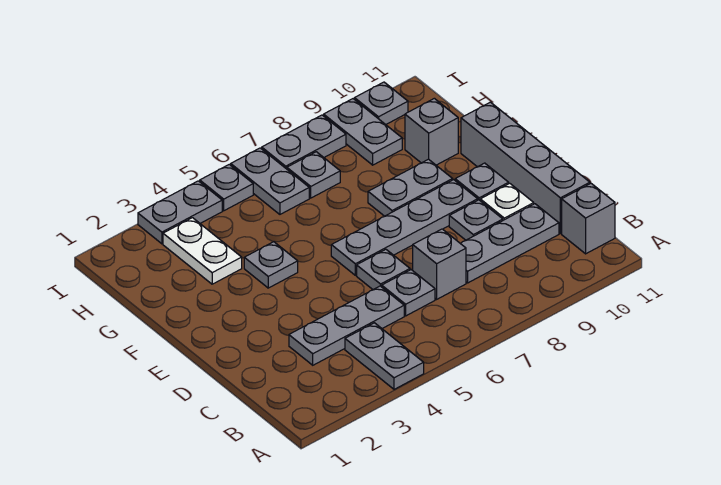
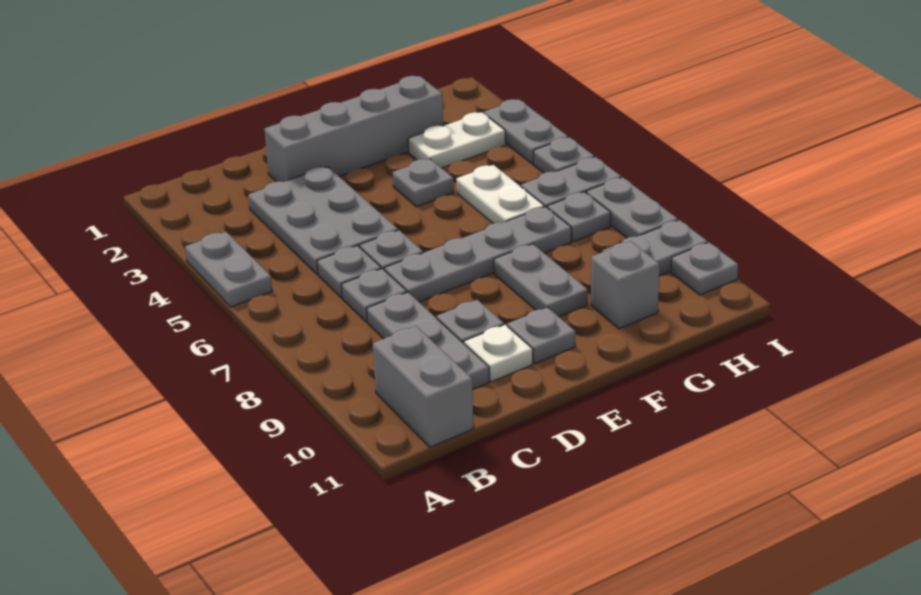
grey plate A4:B4 level 1 -> grey plate A4:A5 level 1
grey brick B11 level 1 -> grey brick B10:B11 level 1
grey plate C3:C5 level 1 -> grey plate C3:D5 level 1
grey brick C7 level 1 -> grey plate C7 level 1
grey brick C11:F11 level 1 -> grey brick D2:G2 level 1
grey plate E6:E9 level 1 -> grey plate D7:G7 level 1
none -> white plate G5:G6 level 1

